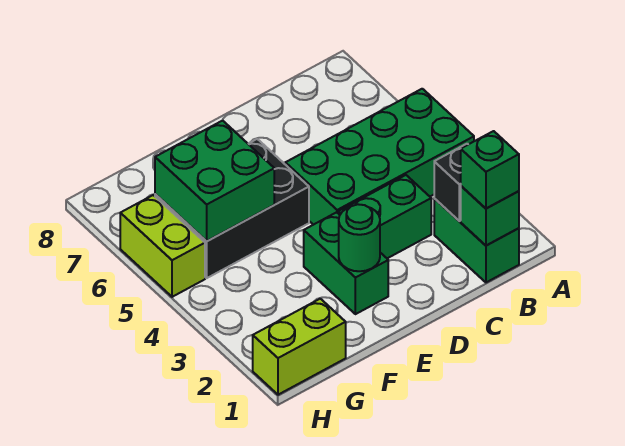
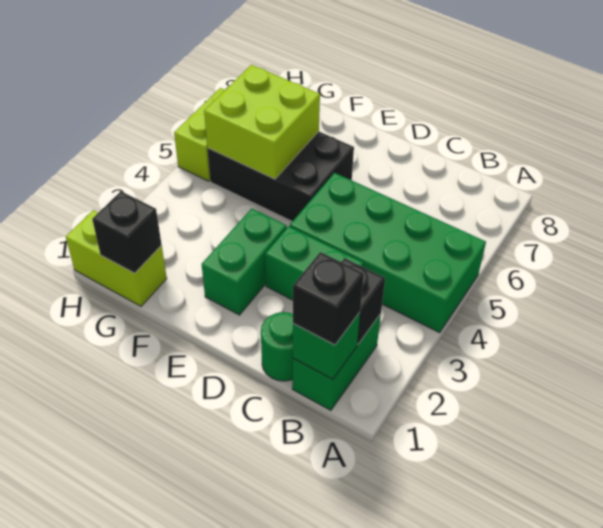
green brick B1 level 3 -> black brick B1 level 3
green round brick E2 level 2 -> green round brick C1 level 1
green brick F5:G6 level 2 -> lime brick F5:G6 level 2
none -> black brick G1 level 2

